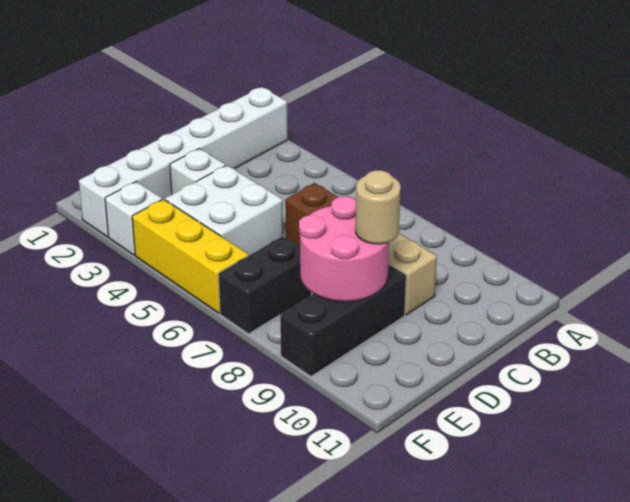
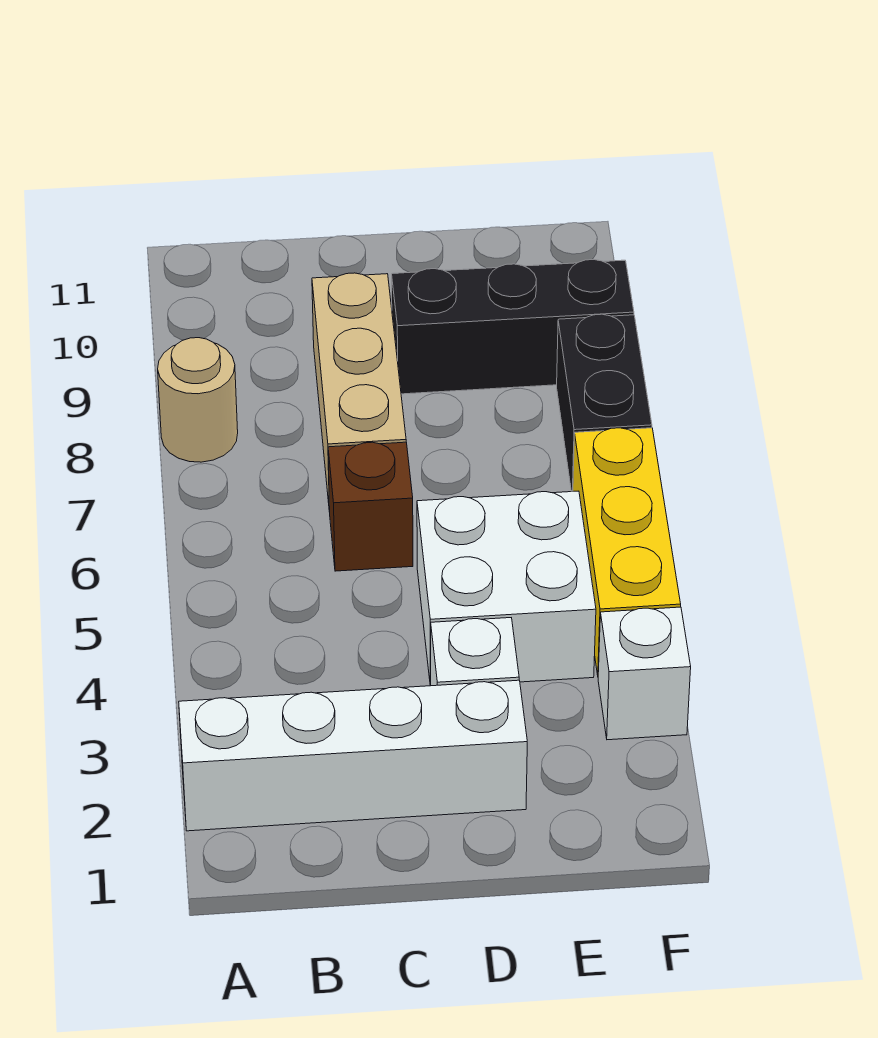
white brick A2:F2 level 1 -> white brick A2:D2 level 1
pink round brick D8:E9 level 2 -> none
tan round brick D9 level 3 -> tan round brick A8 level 1
black brick E7:F7 level 1 -> black brick F7:F8 level 1

